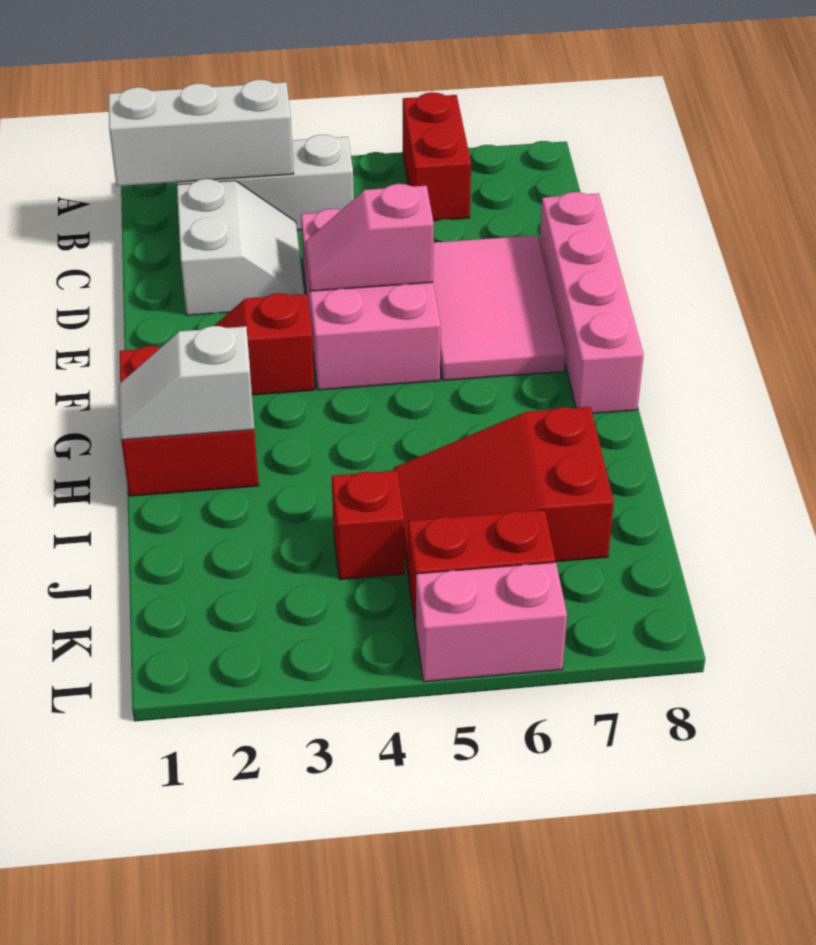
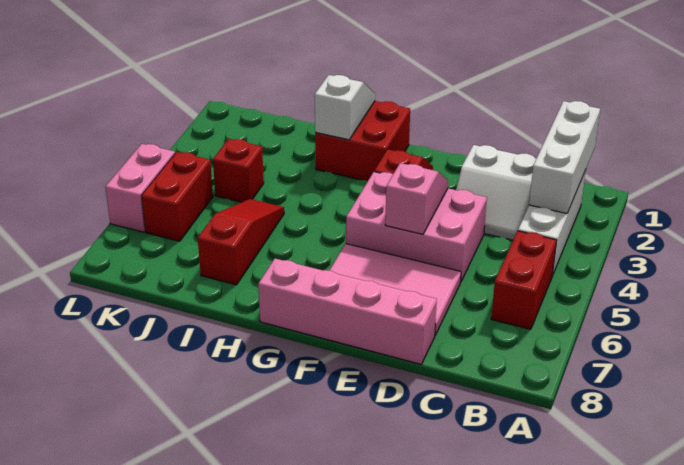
red brick A6:B6 level 1 -> red brick B5:B6 level 1
red slope I5:J7 level 1 top 7 -> red slope I5:I7 level 1 top 7

